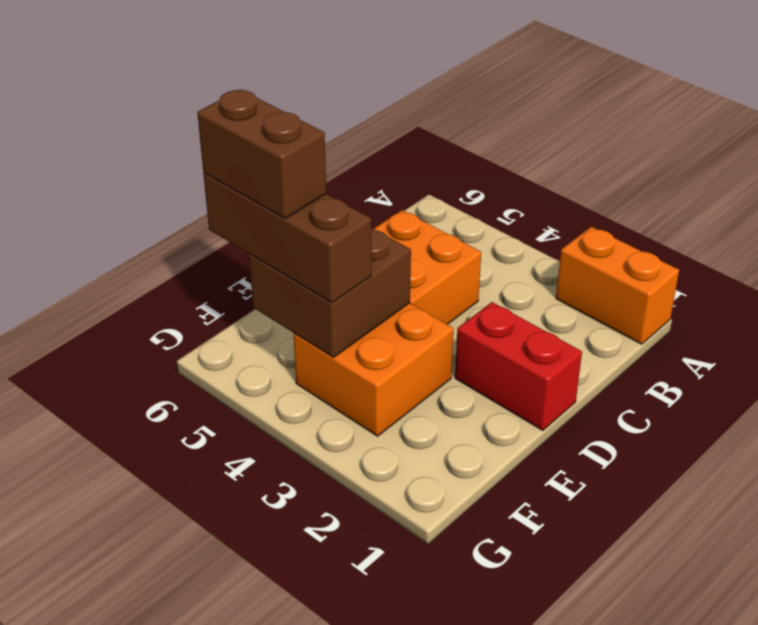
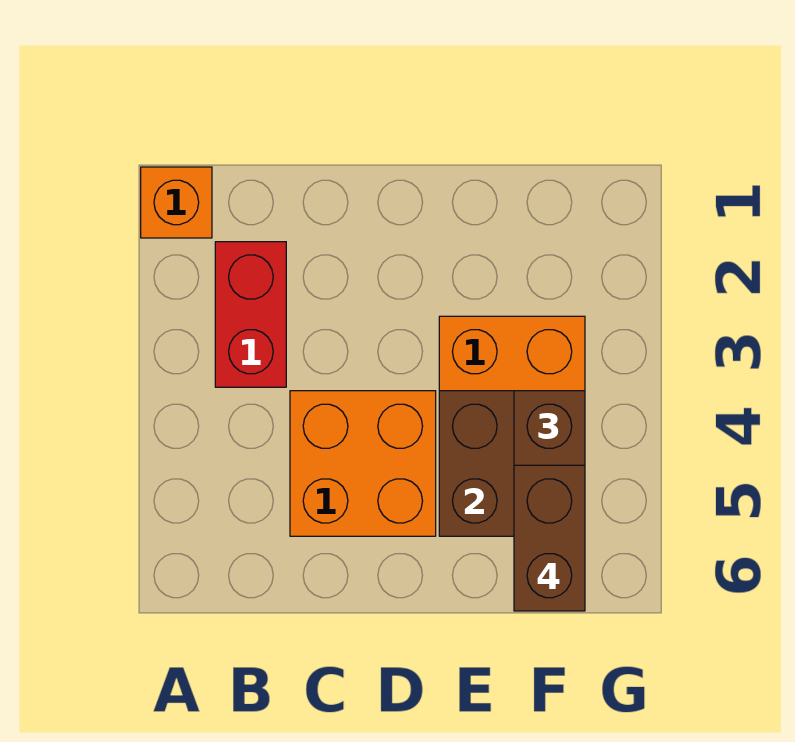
orange brick A1:A2 level 1 -> orange brick A1 level 1
red brick D1:D2 level 1 -> red brick B2:B3 level 1

